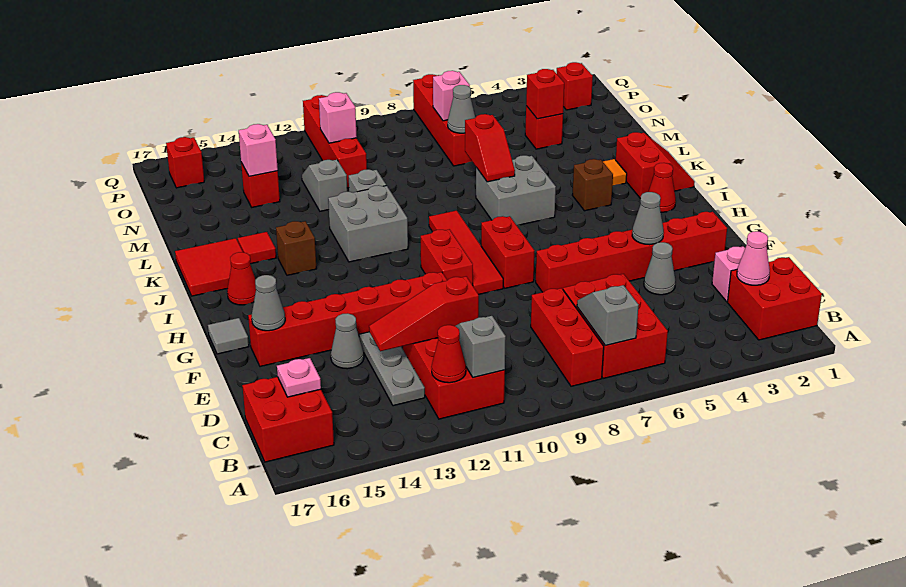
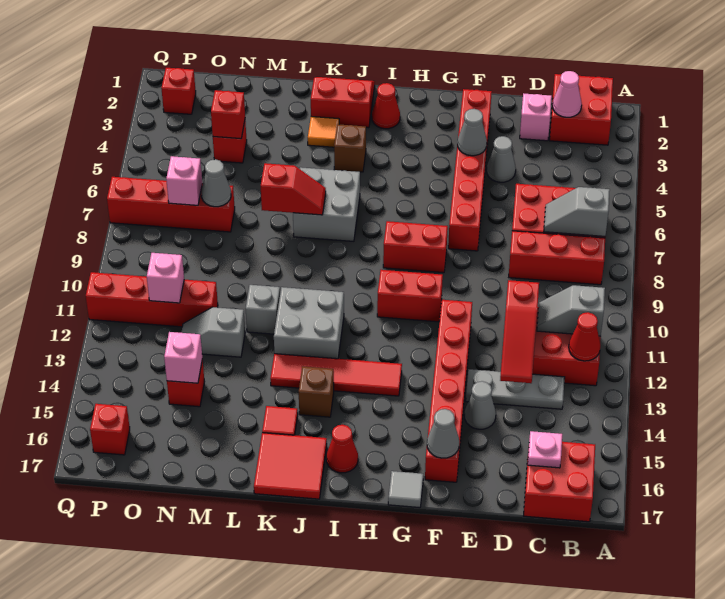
red tile G9:J9 level 1 -> red tile H13:K13 level 1

